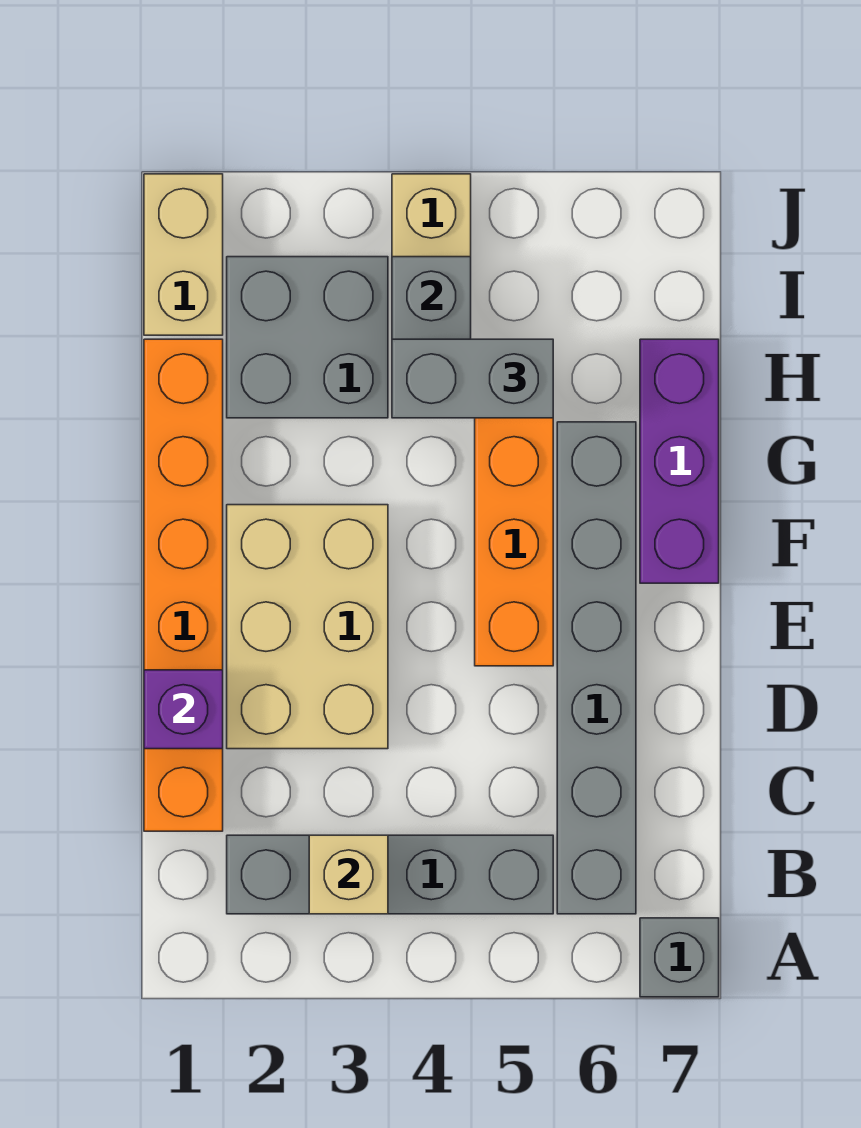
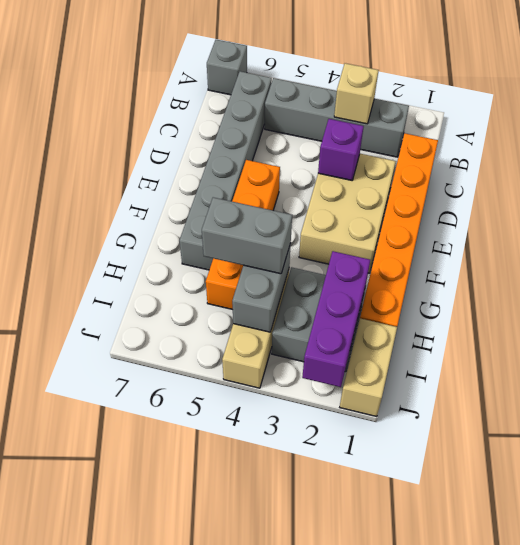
purple brick D1 level 2 -> purple brick D3 level 2
purple brick F7:H7 level 1 -> purple brick H2:J2 level 2

